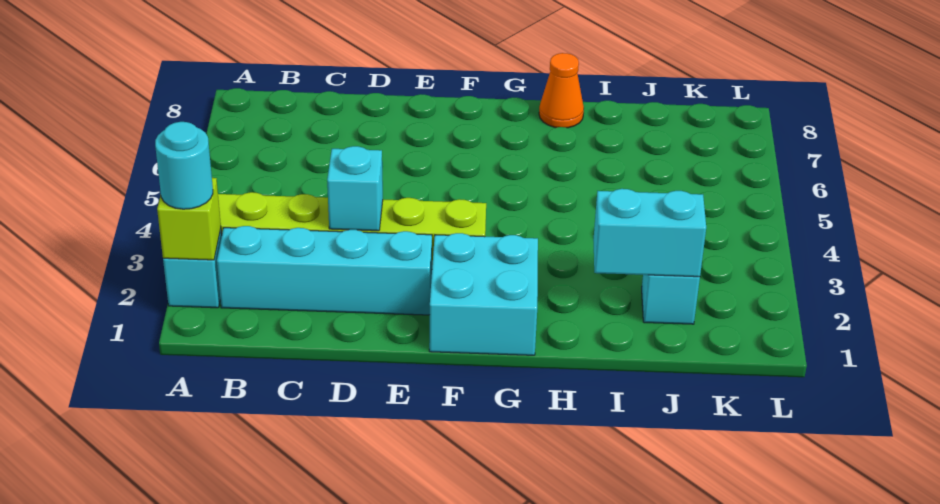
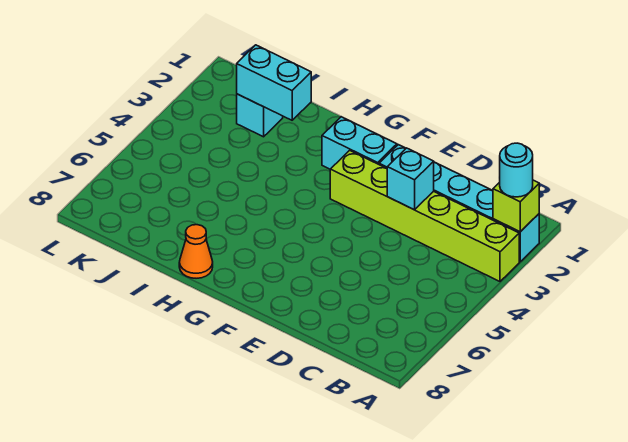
cyan brick F1:G2 level 1 -> cyan brick F2:G2 level 1

